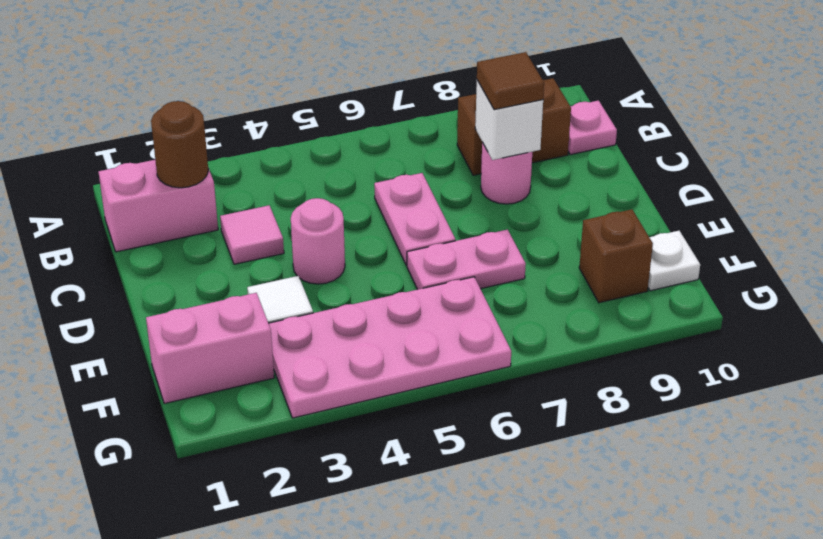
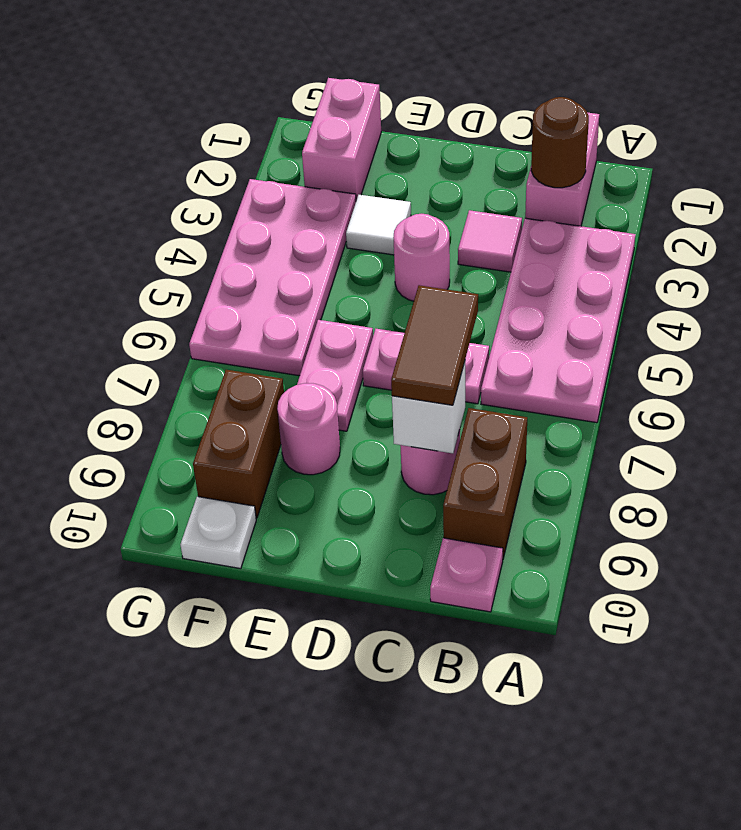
none -> pink plate A3:B6 level 1
brown tile C8 level 3 -> brown tile C7:C8 level 3
none -> pink round brick E8 level 1
brown brick F9 level 1 -> brown brick F8:F9 level 1

